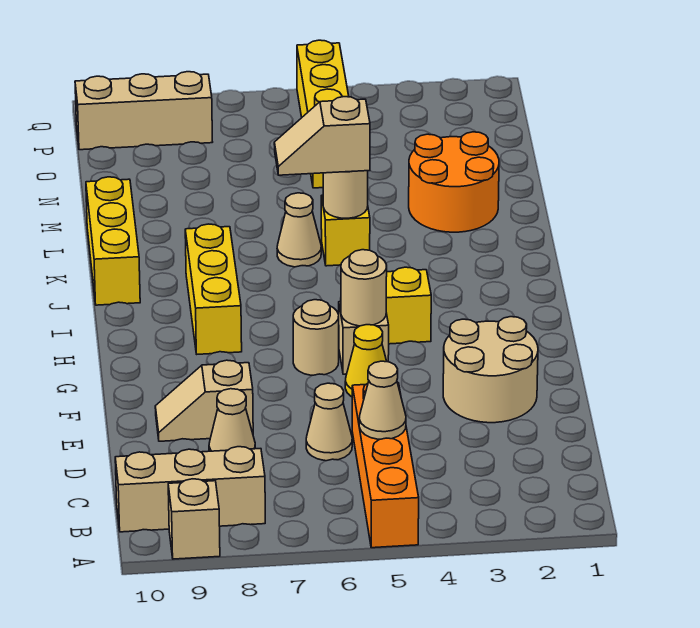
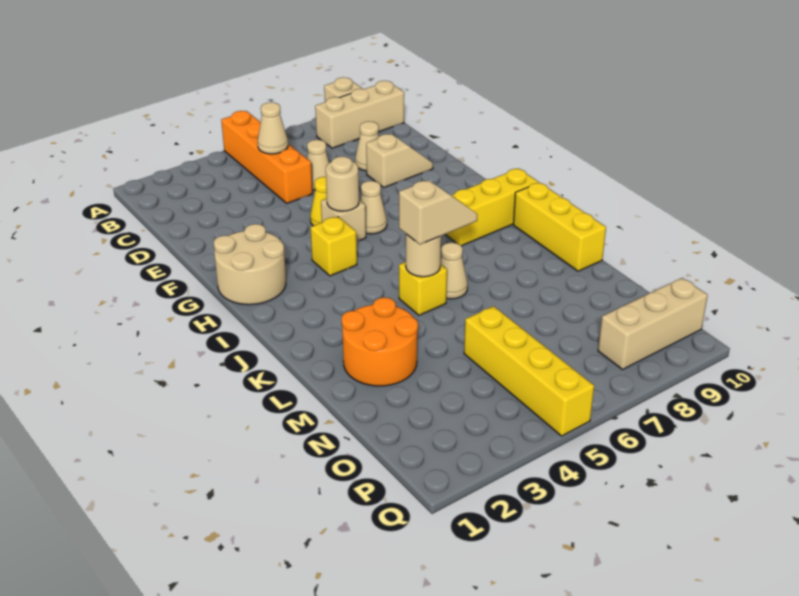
tan round brick E2:F3 level 1 -> tan round brick G1:H2 level 1
tan round brick G6 level 1 -> tan cone G6 level 1
yellow brick H8:J8 level 1 -> yellow brick I8:I10 level 1

